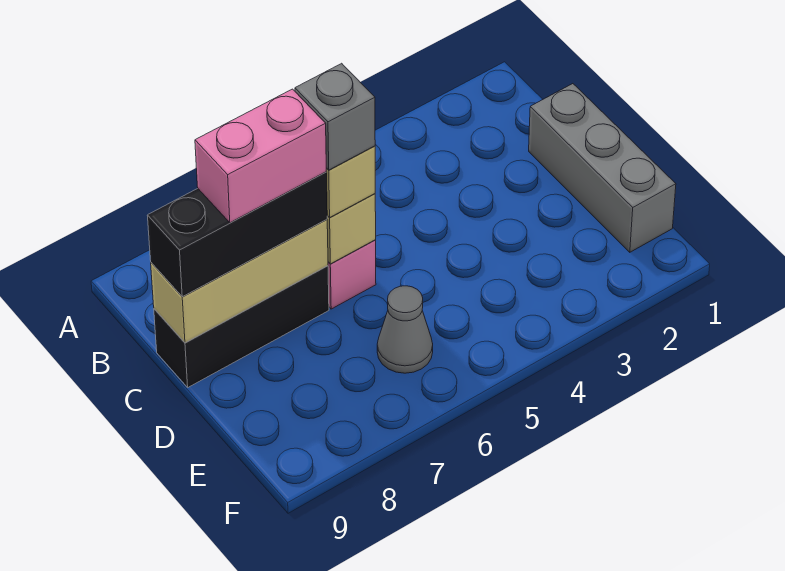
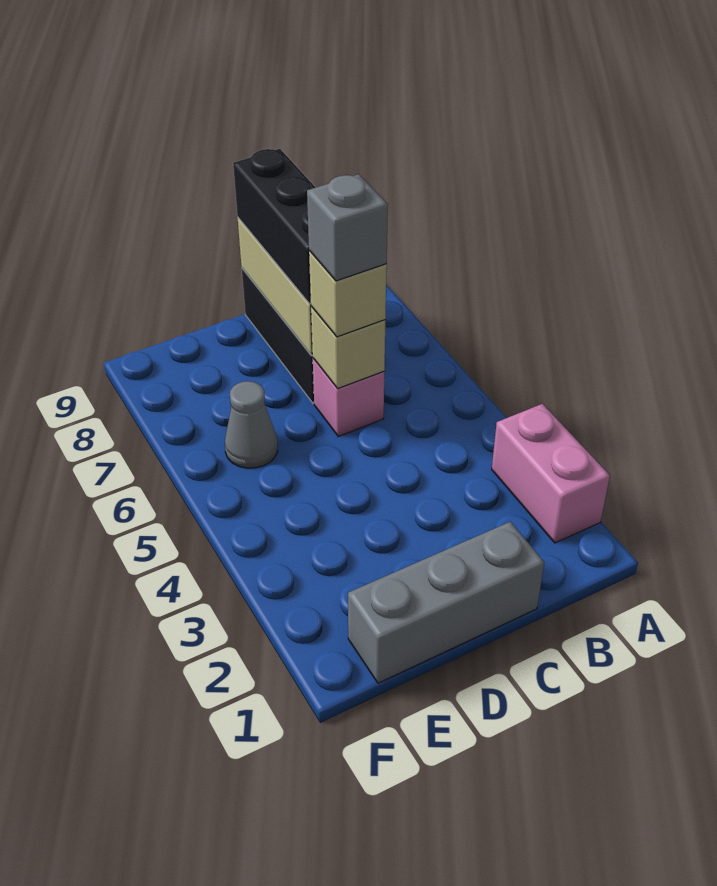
pink brick C7:C8 level 4 -> pink brick A2:A3 level 1

